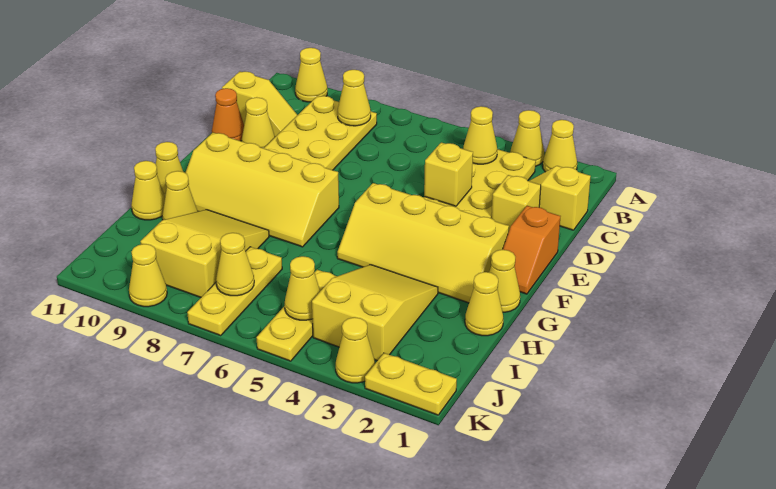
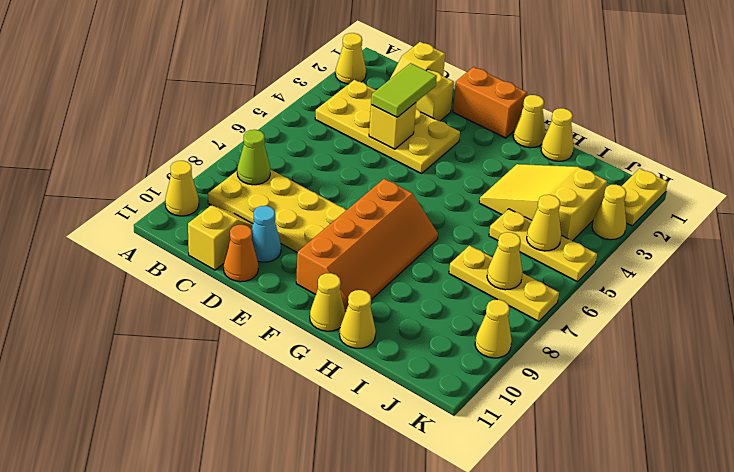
yellow cone A3 level 1 -> none
yellow cone B4 level 2 -> none
yellow cone B8 level 2 -> lime cone B8 level 2
none -> lime tile D3:D4 level 3
yellow cone D10 level 1 -> cyan cone D10 level 1
orange slope E1:F1 level 1 top E -> orange brick E1:F1 level 1
yellow slope F2:G5 level 1 top F -> none
yellow slope F7:G10 level 1 top F -> orange slope F7:G10 level 1 top F
yellow slope H8:J9 level 1 top J -> none
yellow cone H10 level 1 -> none

